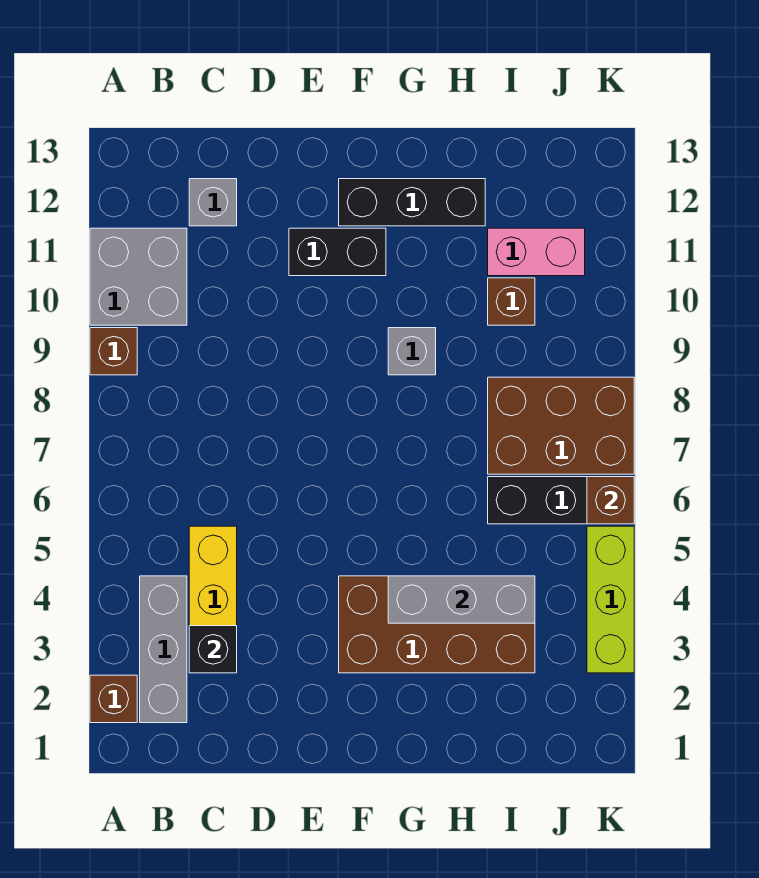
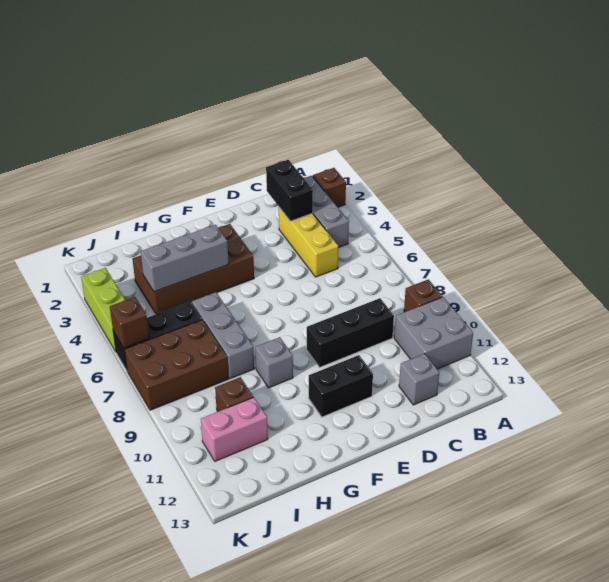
black brick C3 level 2 -> black brick C2:C3 level 2
black brick F12:H12 level 1 -> black brick C9:E9 level 1
none -> grey brick H6:H8 level 1

